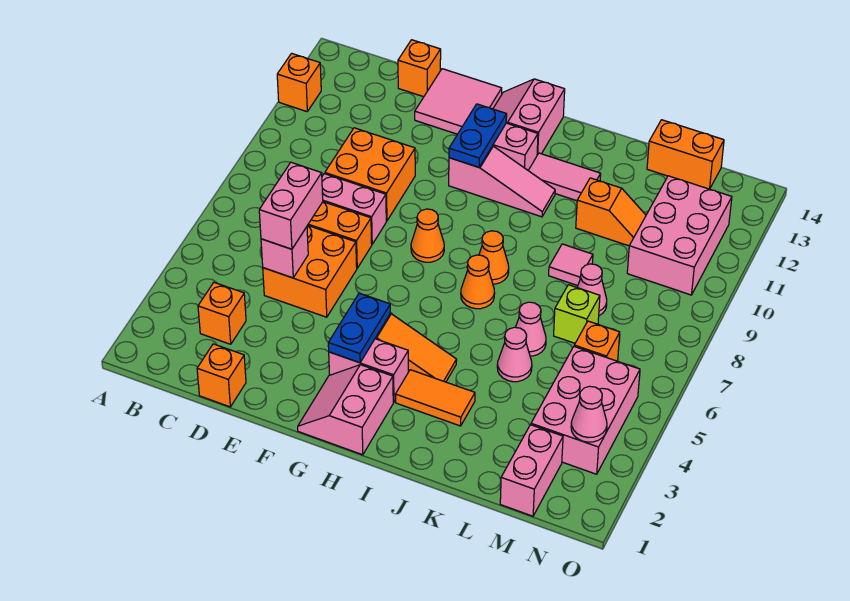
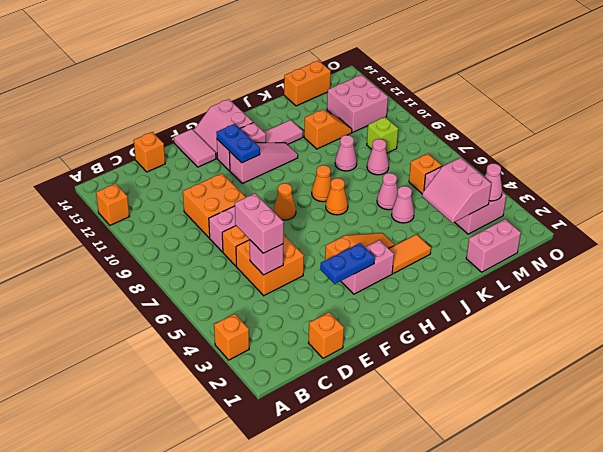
orange brick C3 level 1 -> orange brick A3 level 1
pink tile E13:F14 level 1 -> pink tile F13:F14 level 1
pink slope G1:H2 level 1 top H -> pink slope L3:M4 level 2 top M
blue plate G3:G4 level 2 -> blue plate F3:G3 level 2
pink tile K9 level 1 -> pink cone K9 level 1
lime brick L7 level 1 -> lime brick M9 level 1
pink brick M1:M2 level 1 -> pink brick L1:M1 level 1
pink brick M10:N12 level 1 -> pink brick M11:N12 level 1

